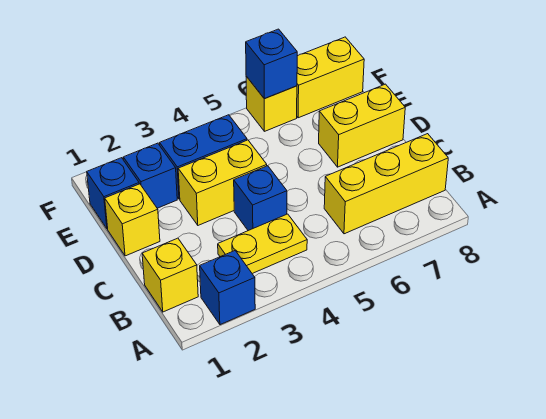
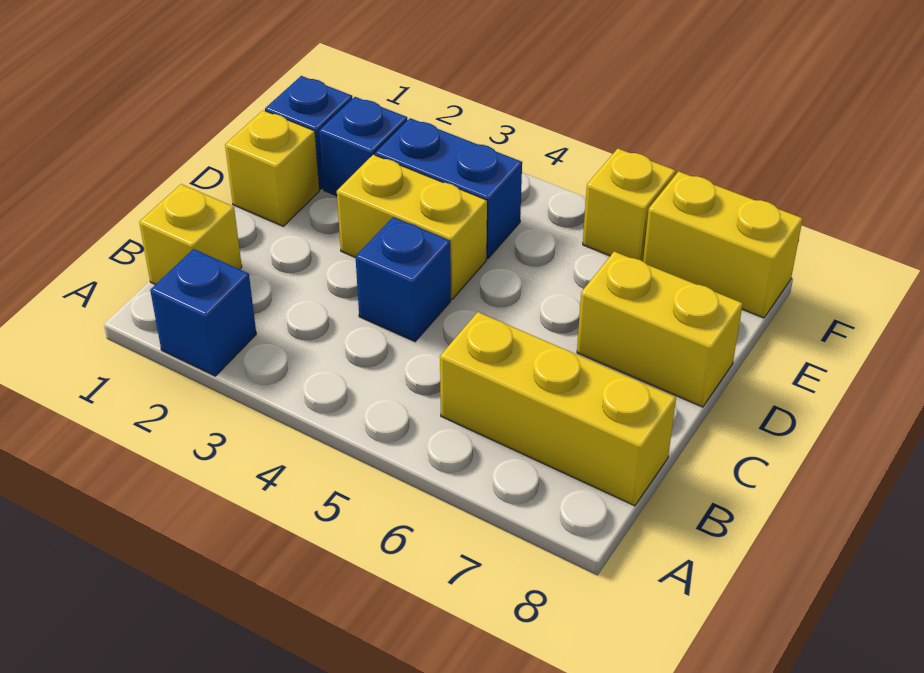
yellow plate B3:B4 level 1 -> none
blue brick F6 level 2 -> none

